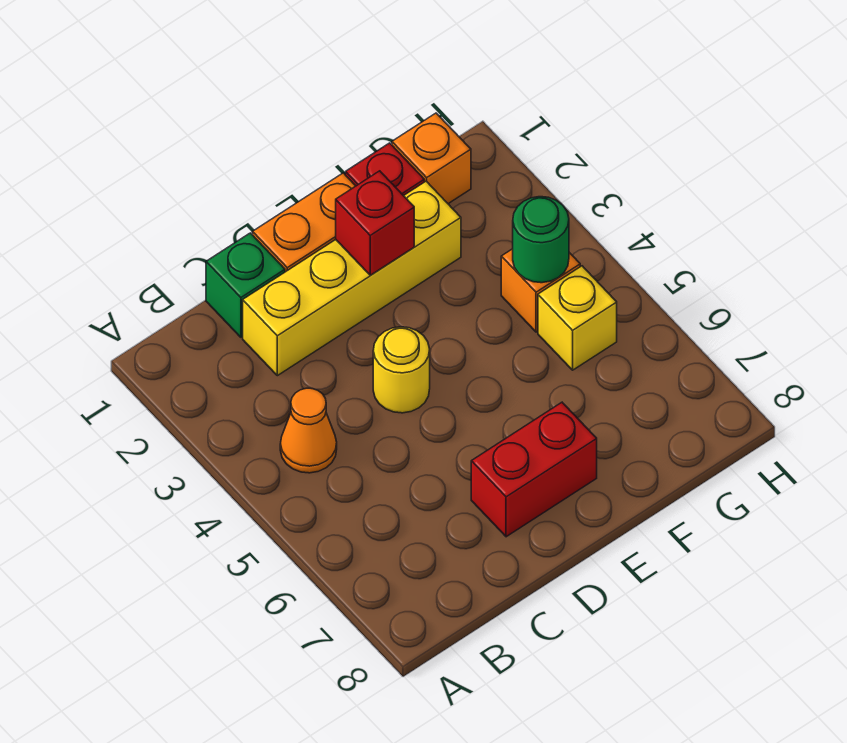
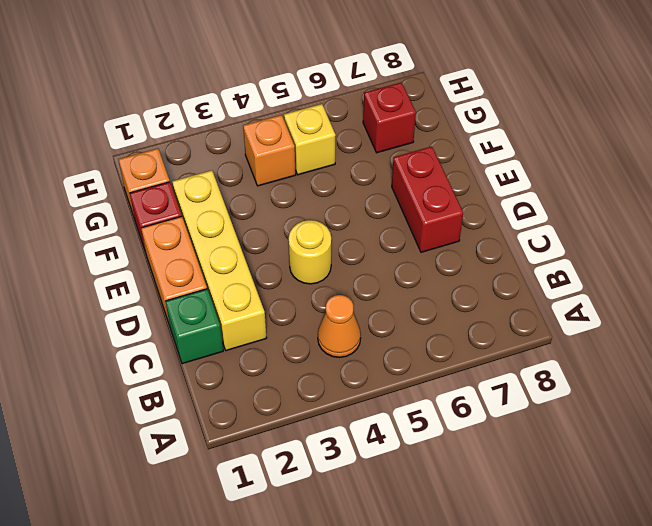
red brick E2 level 2 -> red brick G7 level 1
green round brick G4 level 2 -> none

